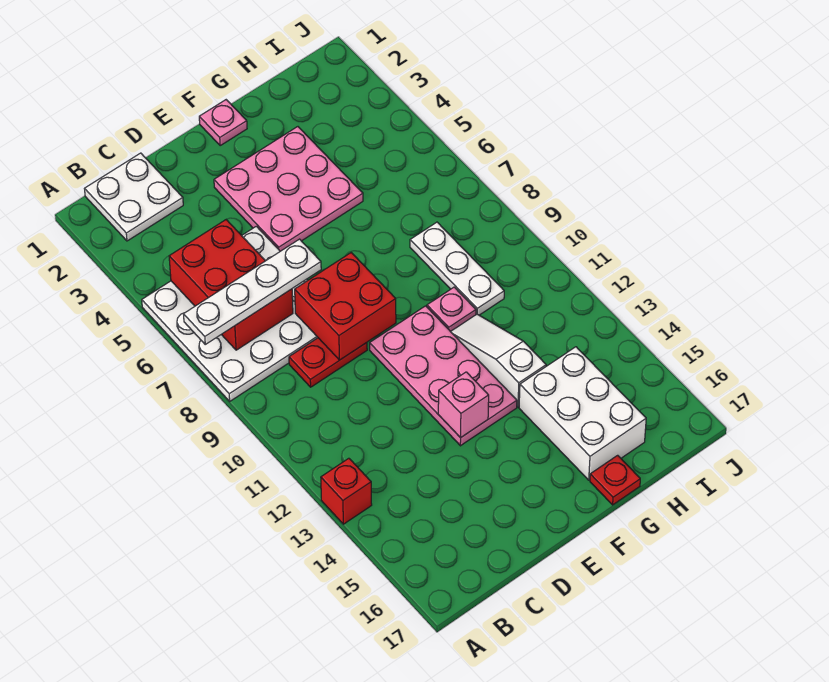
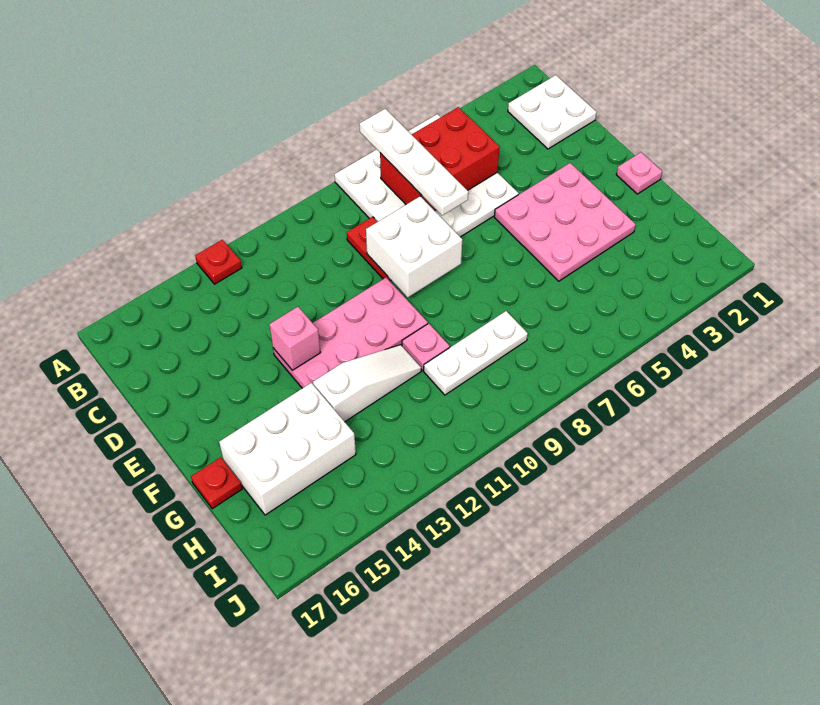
red brick A13 level 1 -> red plate A13 level 1
red brick D8:E9 level 2 -> white brick D8:E9 level 2

